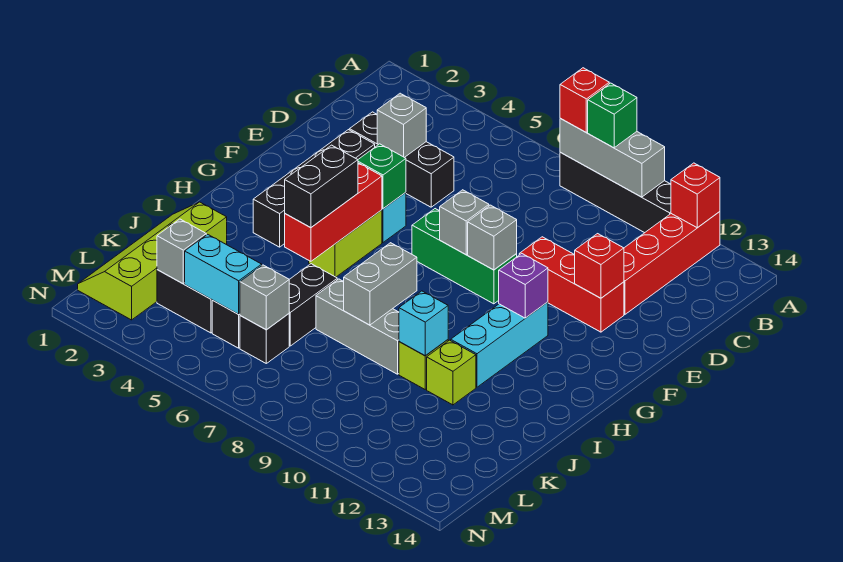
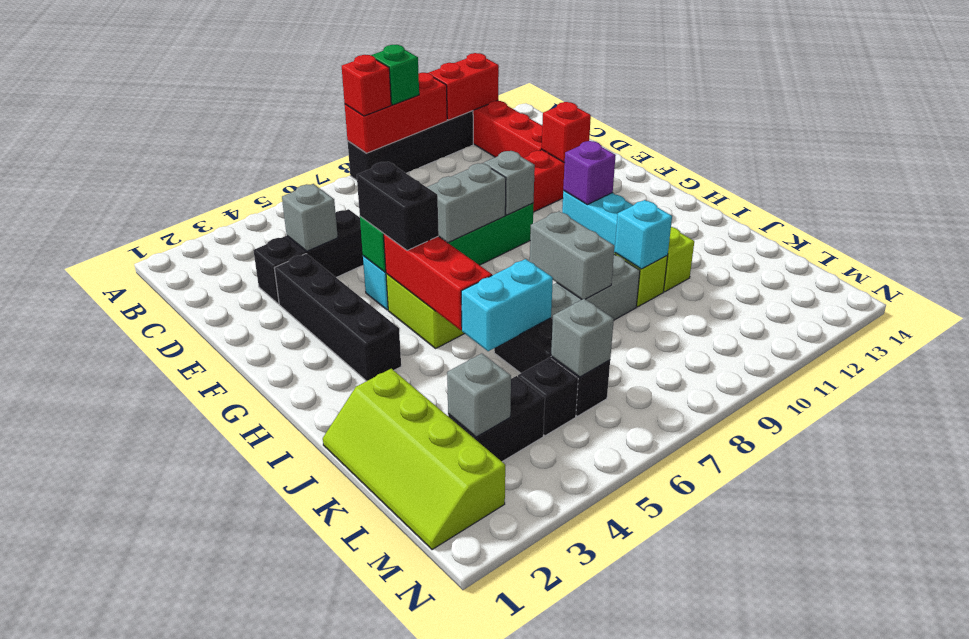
grey brick A8:A10 level 2 -> red brick A8:A10 level 2
red brick A12 level 2 -> red brick A11:A12 level 2
grey brick F8 level 2 -> grey brick F7:F8 level 2
black brick H5:I5 level 3 -> black brick F5:G5 level 3
cyan brick L4:L5 level 2 -> cyan brick J5:J6 level 2

